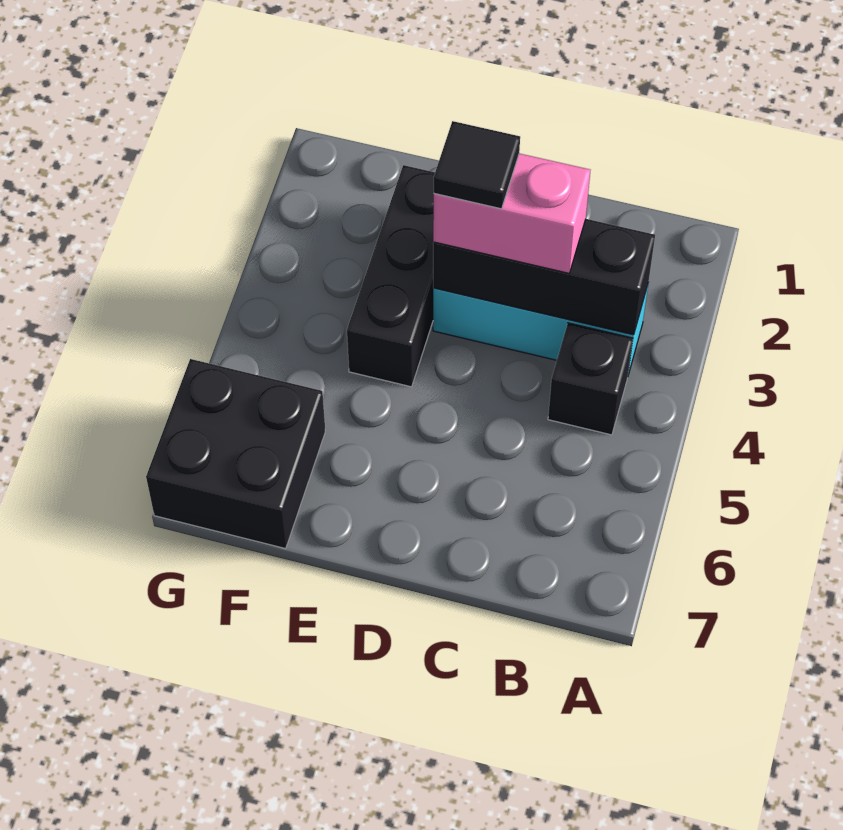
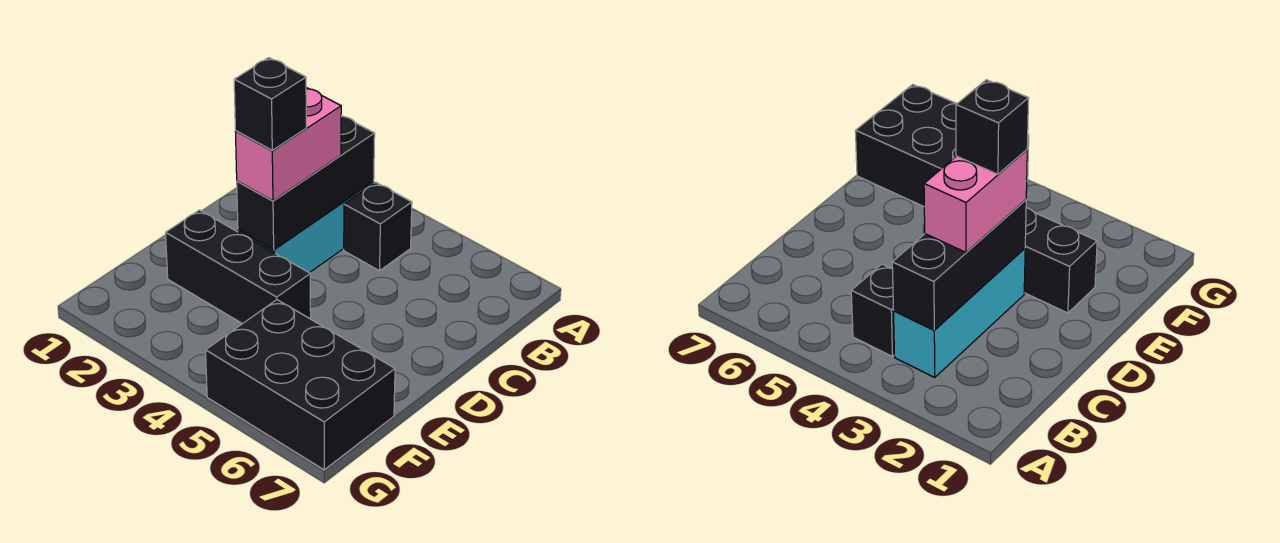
black tile D3 level 4 -> black brick D3 level 4
black brick F6:G7 level 1 -> black brick F5:G7 level 1

